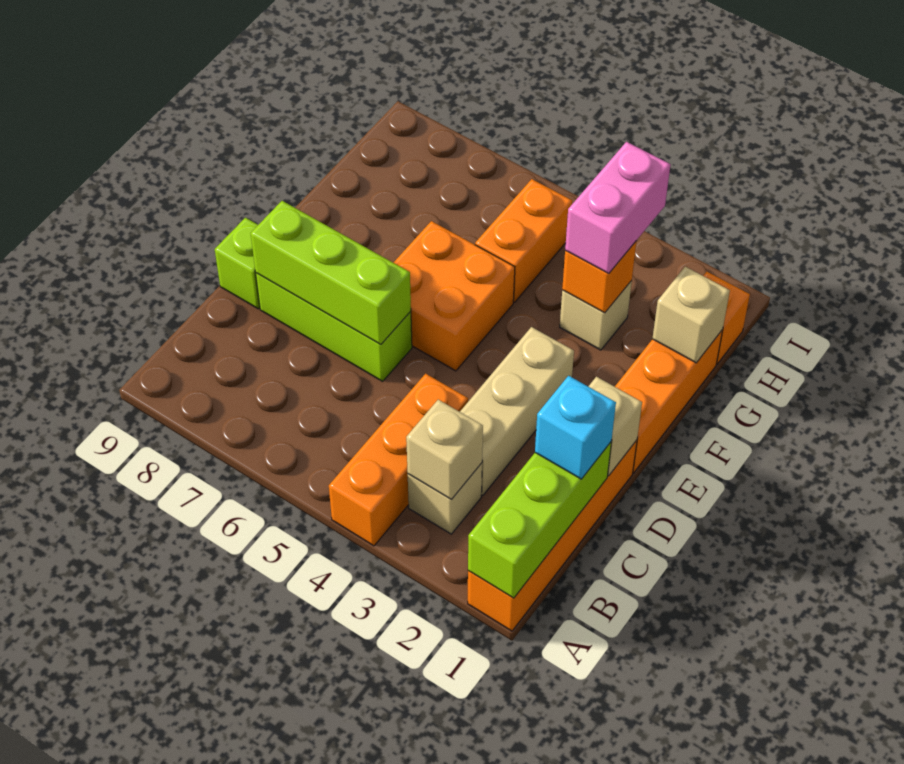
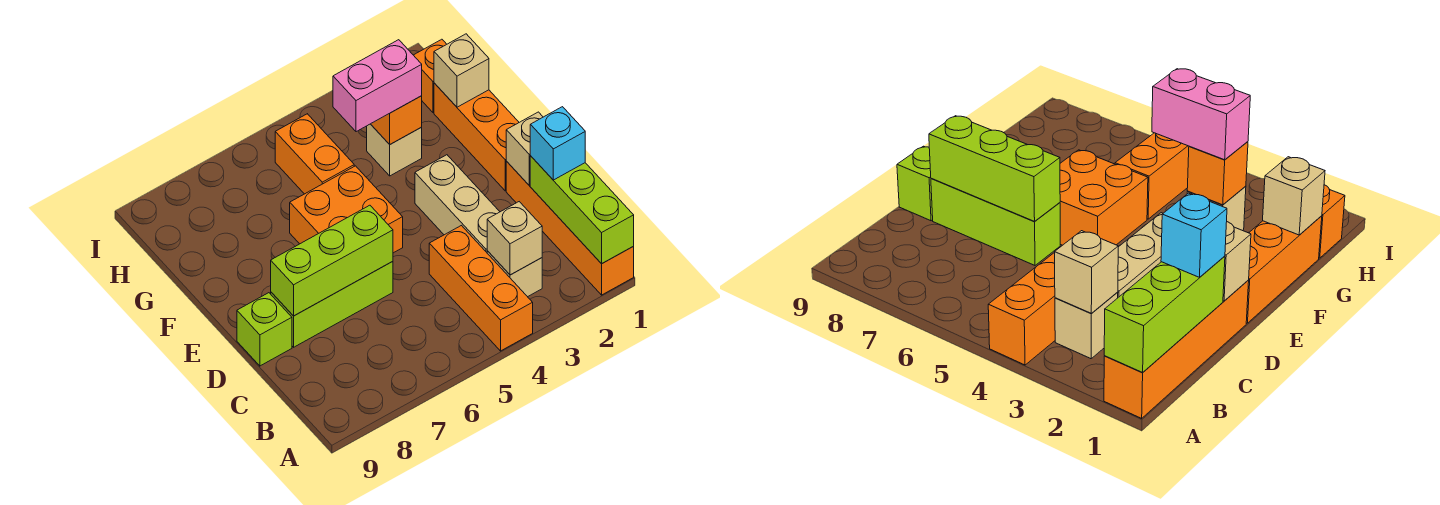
pink brick G3:H3 level 3 -> pink brick G3:G4 level 3

